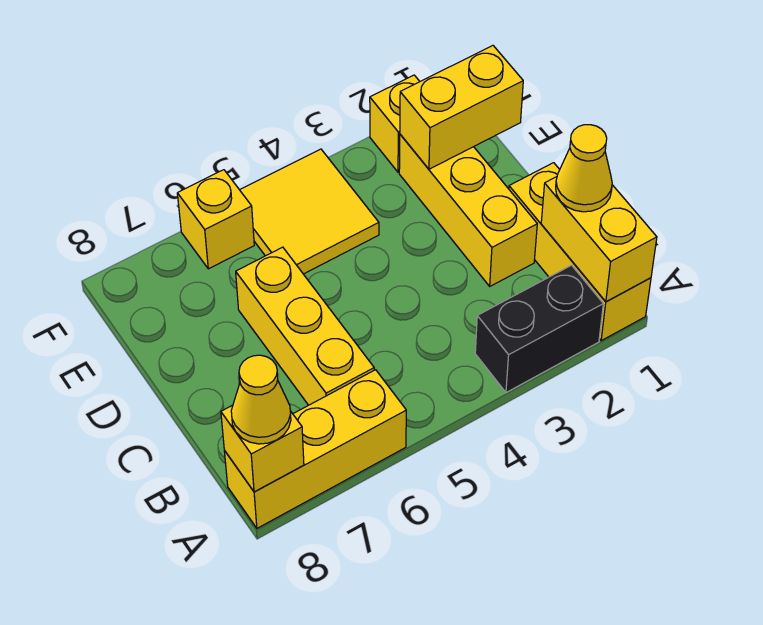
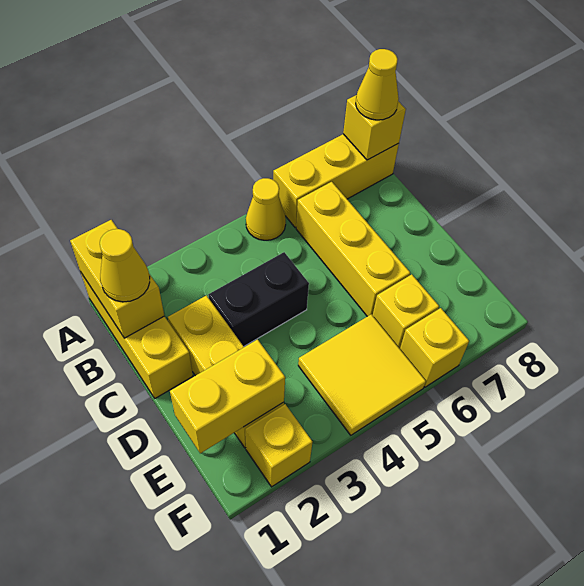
black brick A2:A3 level 1 -> black brick C3:C4 level 1
none -> yellow cone A5 level 1
none -> yellow brick E6 level 1

